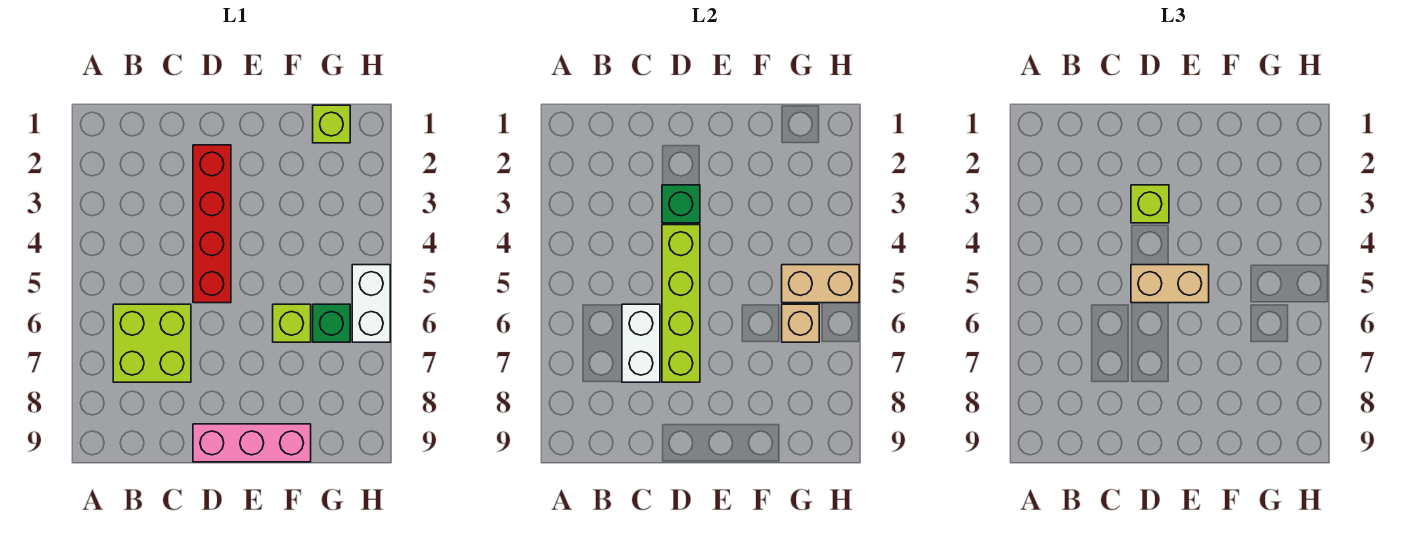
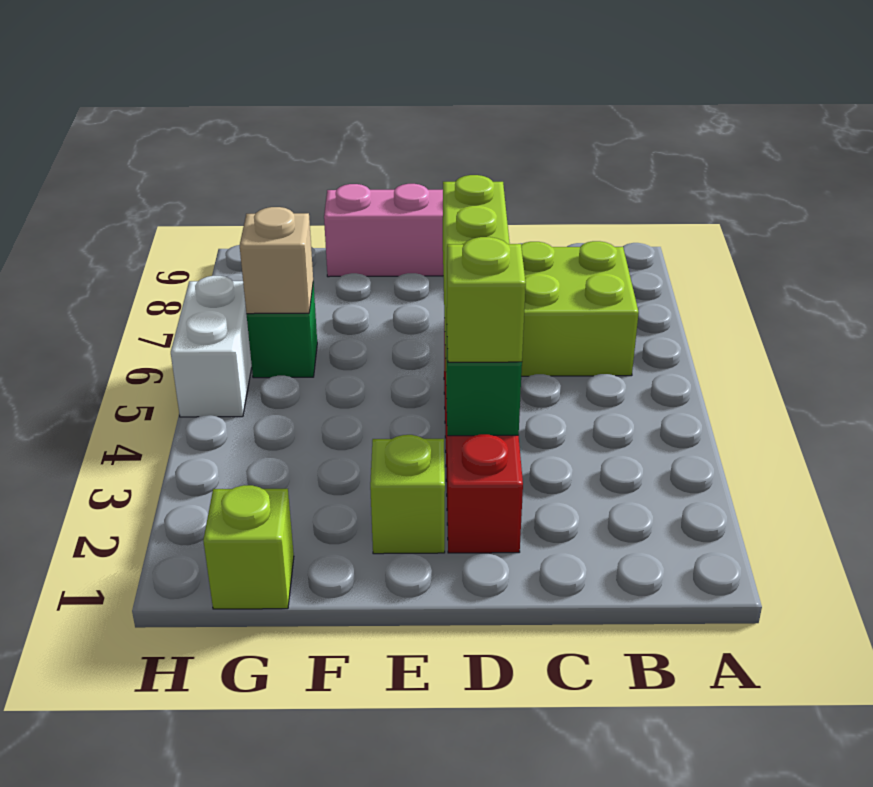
white brick C6:C7 level 2 -> none
tan brick D5:E5 level 3 -> none
lime brick F6 level 1 -> lime brick E2 level 1
tan brick G5:H5 level 2 -> none

